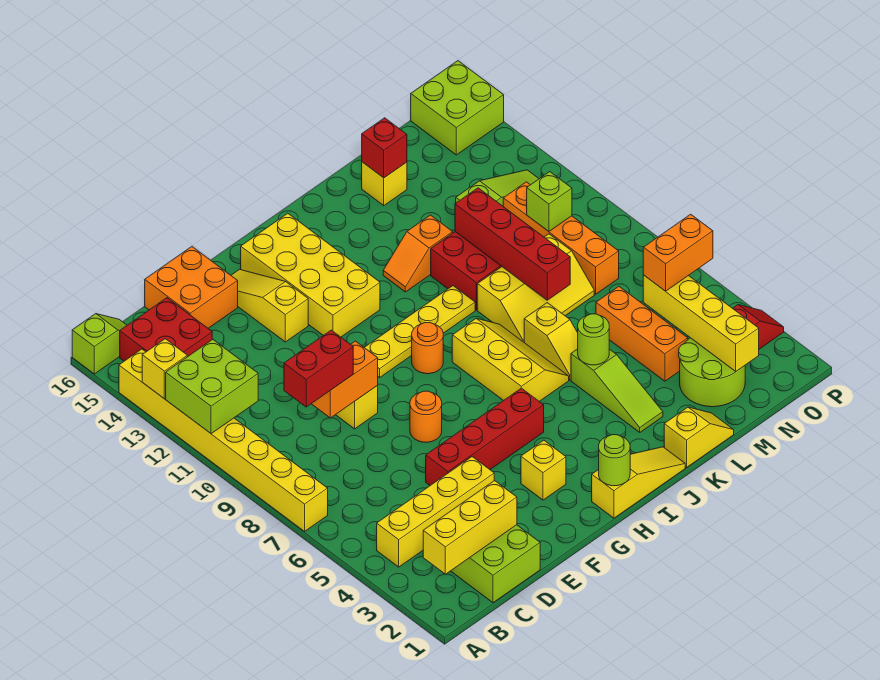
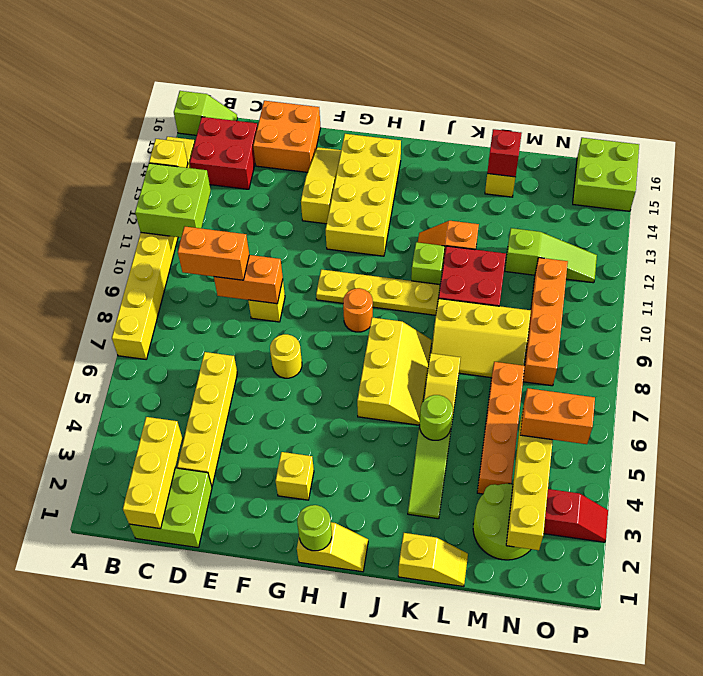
yellow brick B2:D2 level 2 -> yellow brick C1:C3 level 2
yellow brick B4:E4 level 1 -> yellow brick D3:D6 level 1
red brick C9:D9 level 3 -> orange brick C9:D9 level 3
red brick E5:H5 level 1 -> none
orange round brick F7 level 1 -> yellow round brick F7 level 1
yellow slope H1:J1 level 1 top H -> yellow slope H1:I1 level 1 top H
red brick L8:L11 level 2 -> none
orange brick M4:M6 level 1 -> orange brick M4:M7 level 1
lime brick N10 level 2 -> lime brick J11 level 1

